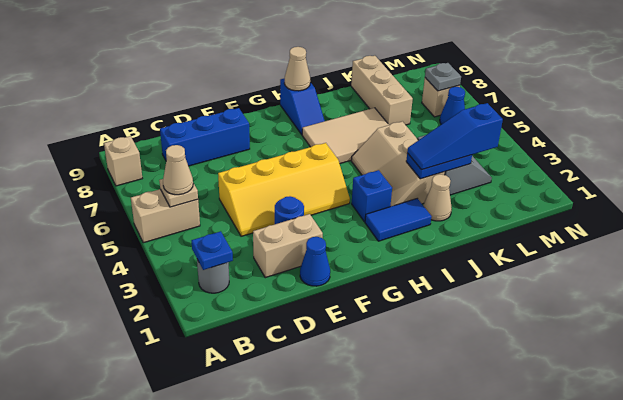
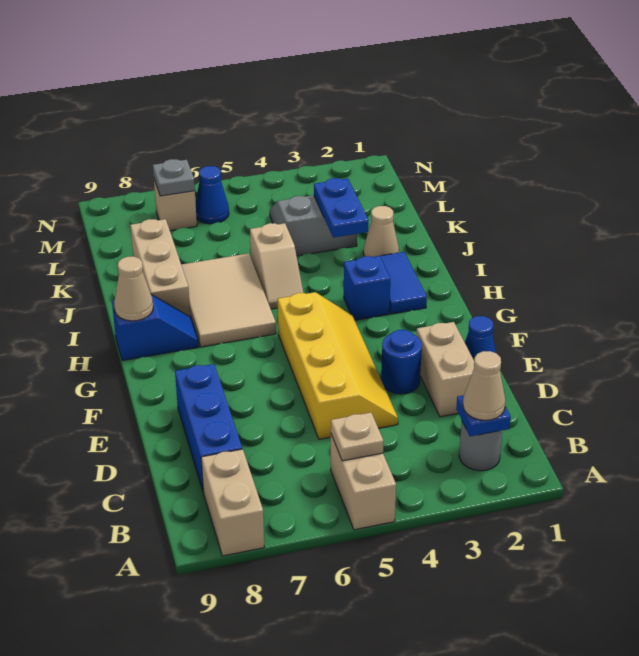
tan brick A8 level 1 -> tan brick A8:B8 level 1
tan cone B5 level 3 -> tan cone B2 level 3
tan slope I3:J5 level 1 top J -> tan slope I5:J5 level 1 top J
blue slope J3:L3 level 3 top L -> none
tan brick K7:K9 level 1 -> tan brick I8:K8 level 1

